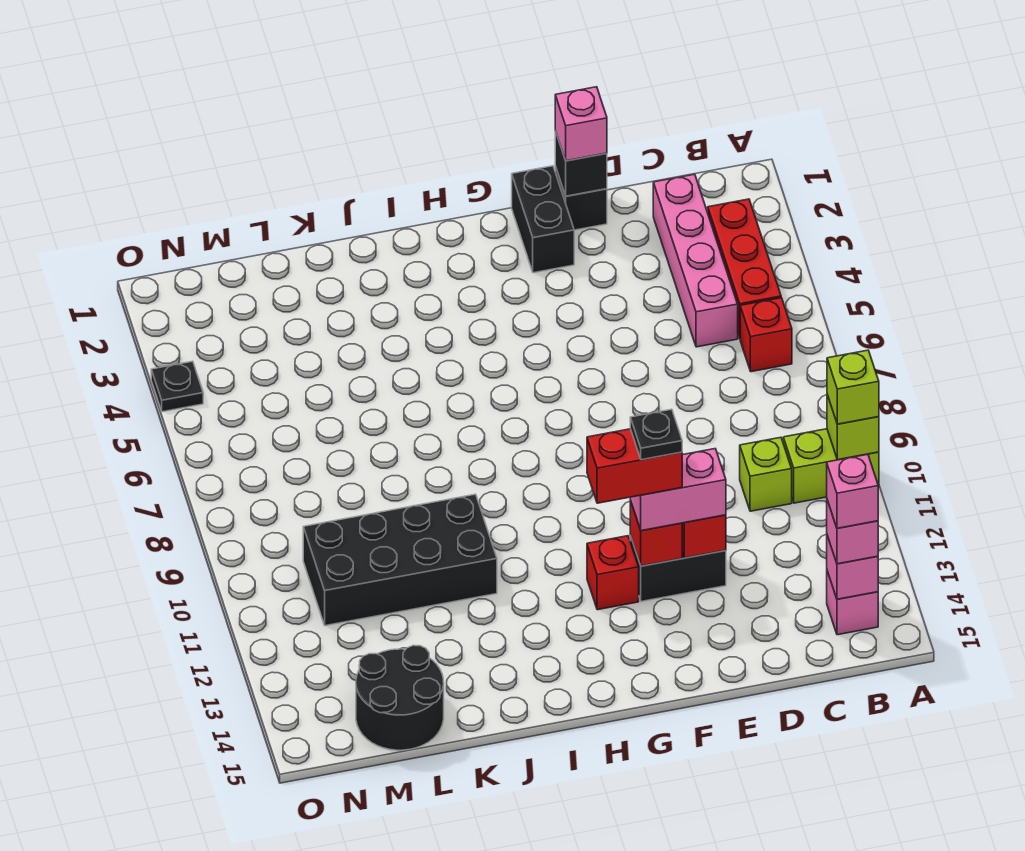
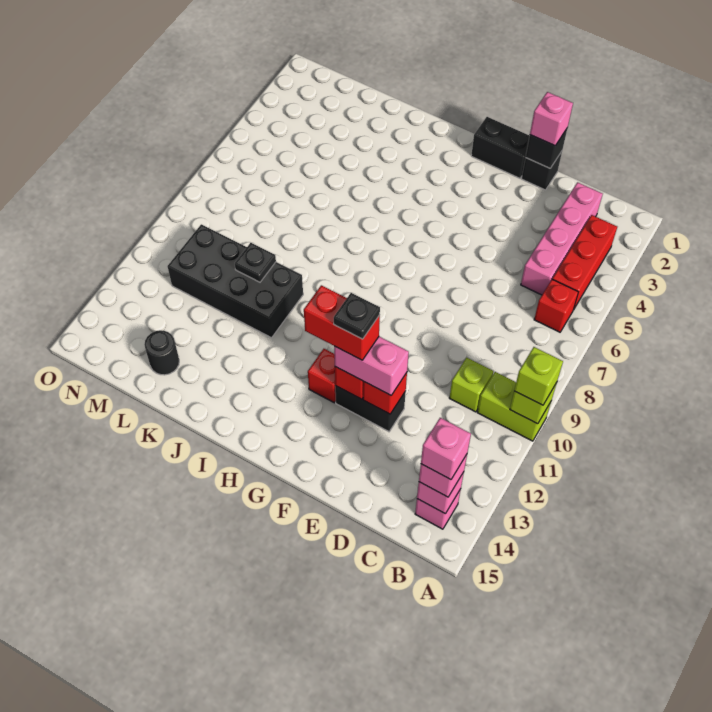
black brick F1:F2 level 1 -> black brick F1:G1 level 1
black round brick L14:M15 level 1 -> black round brick L14 level 1
black plate O4 level 1 -> black plate K10 level 2

